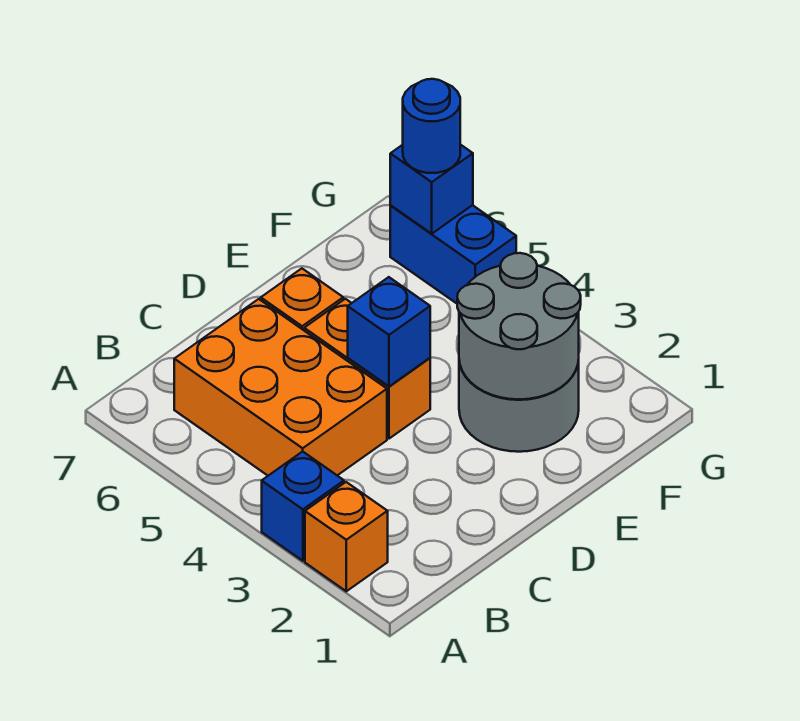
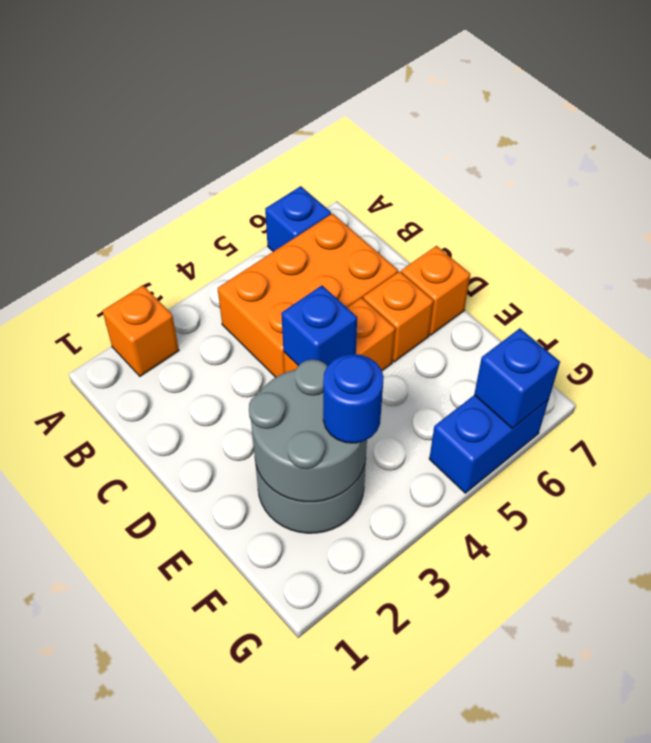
blue brick A3 level 1 -> blue brick A6 level 1
none -> orange brick D7 level 1
blue round brick G6 level 3 -> blue round brick F3 level 3

